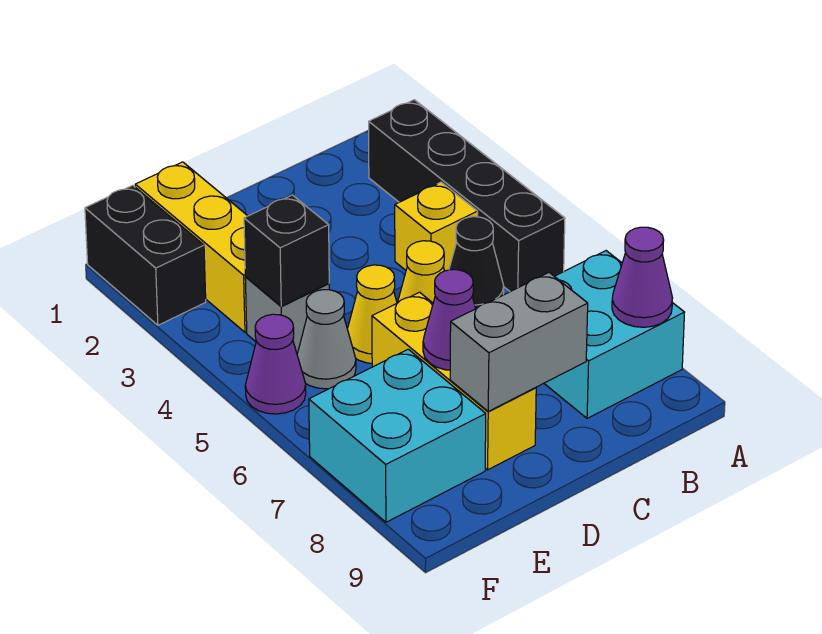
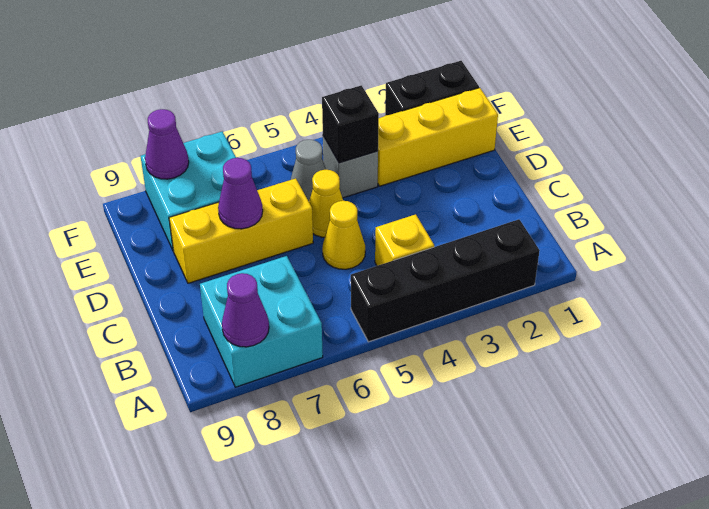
black cone B5 level 1 -> none
grey brick C8:D8 level 2 -> none
purple cone F5 level 1 -> purple cone F8 level 2

